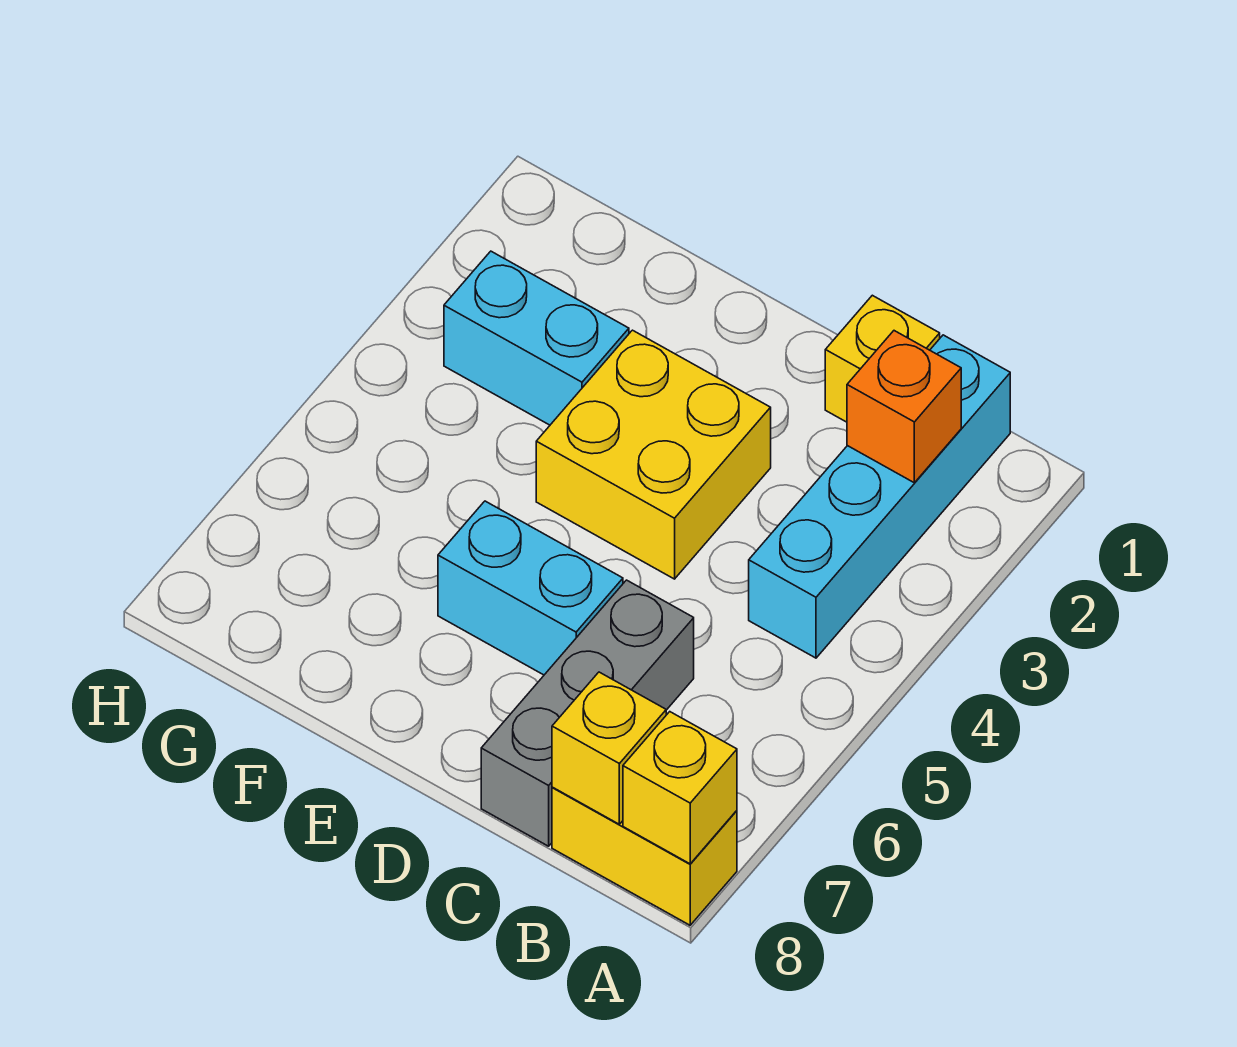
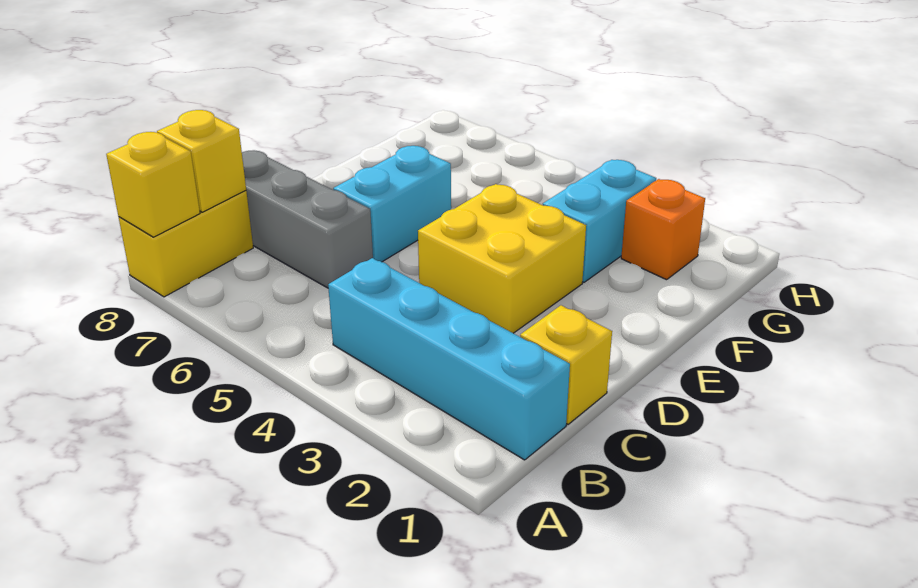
orange brick B2 level 2 -> orange brick G2 level 1

